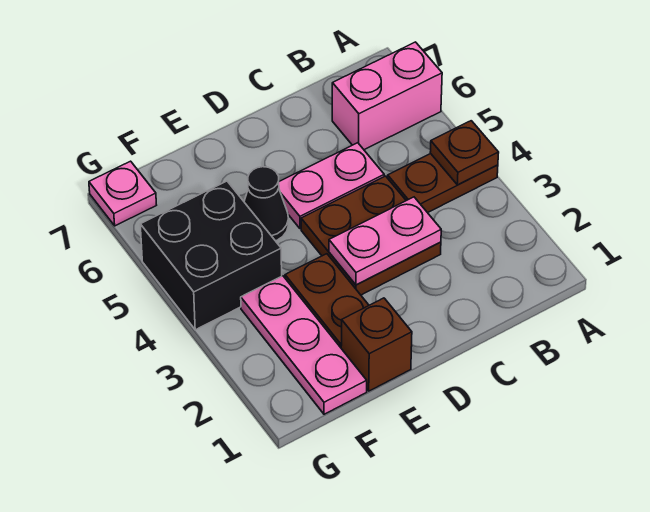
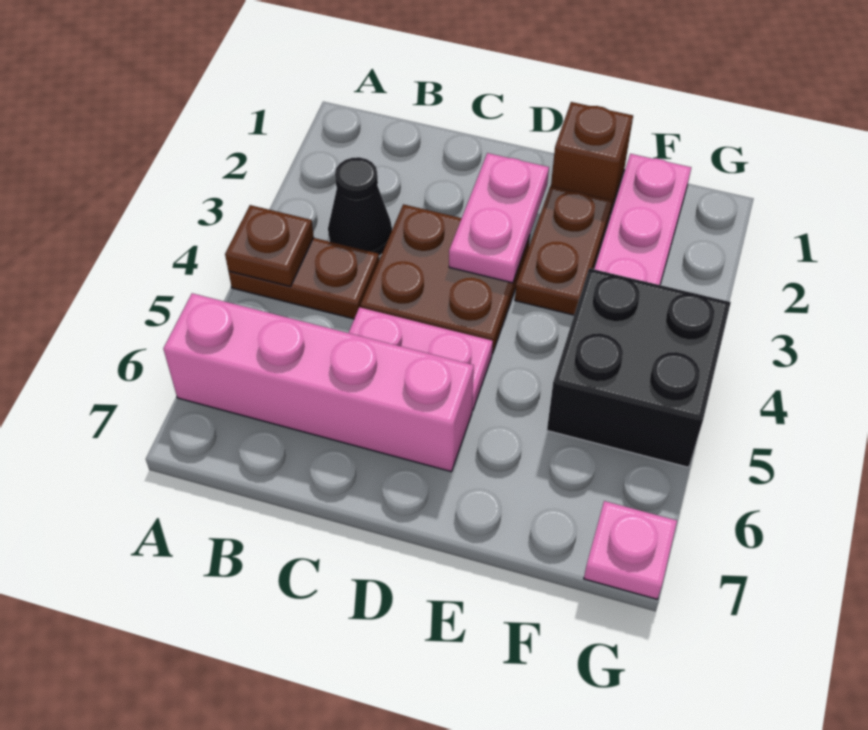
pink brick A6:B6 level 1 -> pink brick A6:D6 level 1
pink plate C3:D3 level 2 -> pink plate D2:D3 level 2
black cone E5 level 1 -> black cone B3 level 1

